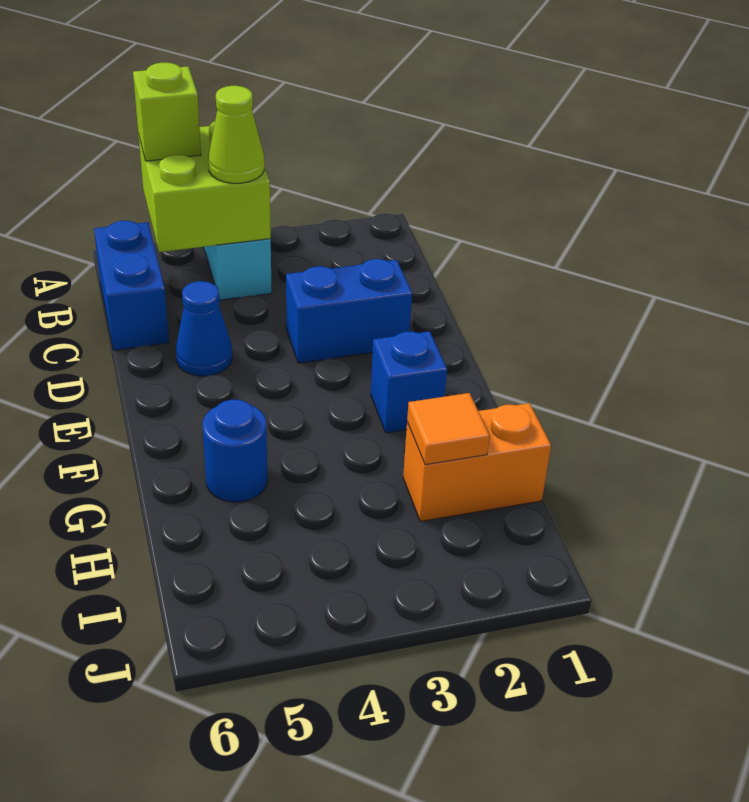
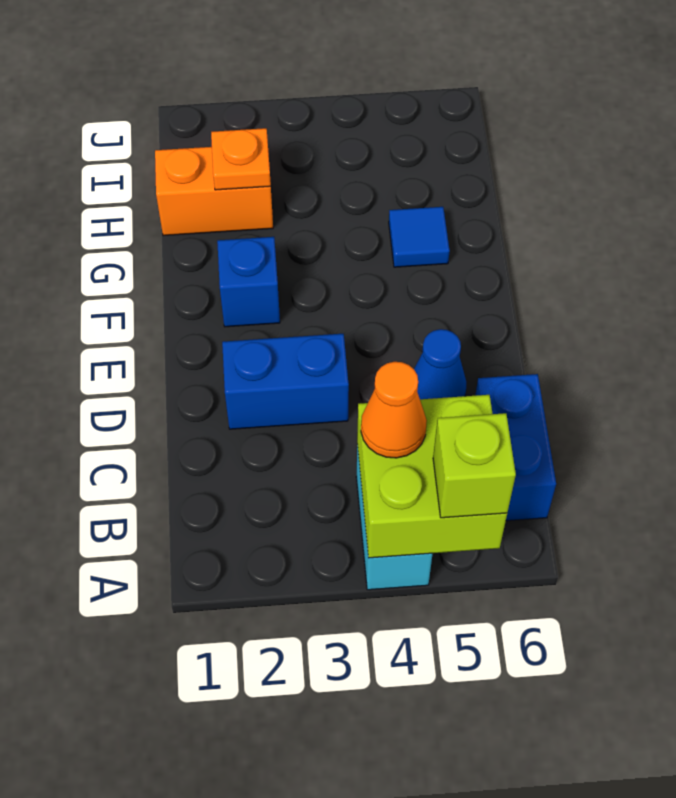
lime cone B4 level 3 -> orange cone B4 level 3
blue round brick G5 level 1 -> blue tile G5 level 1
orange tile H2 level 2 -> orange plate H2 level 2

